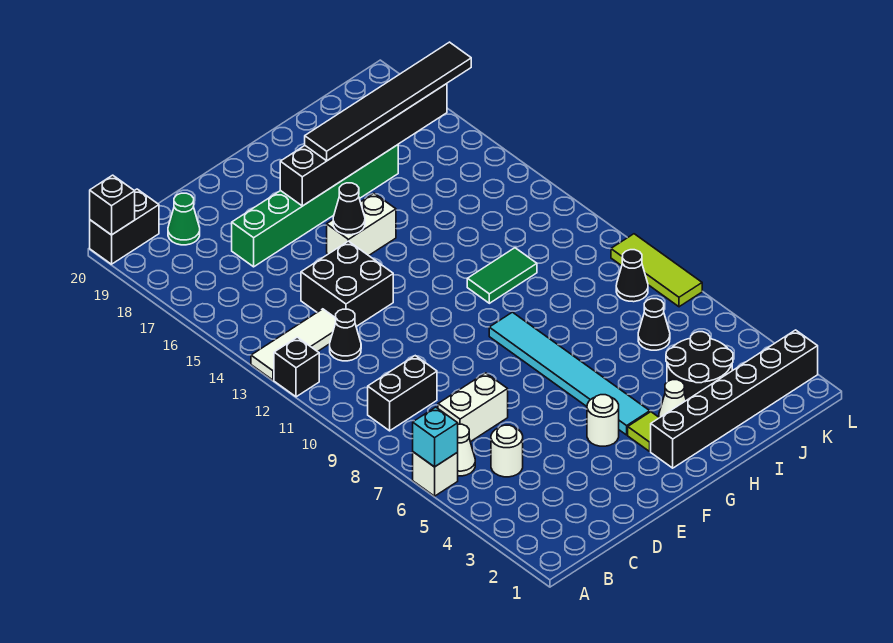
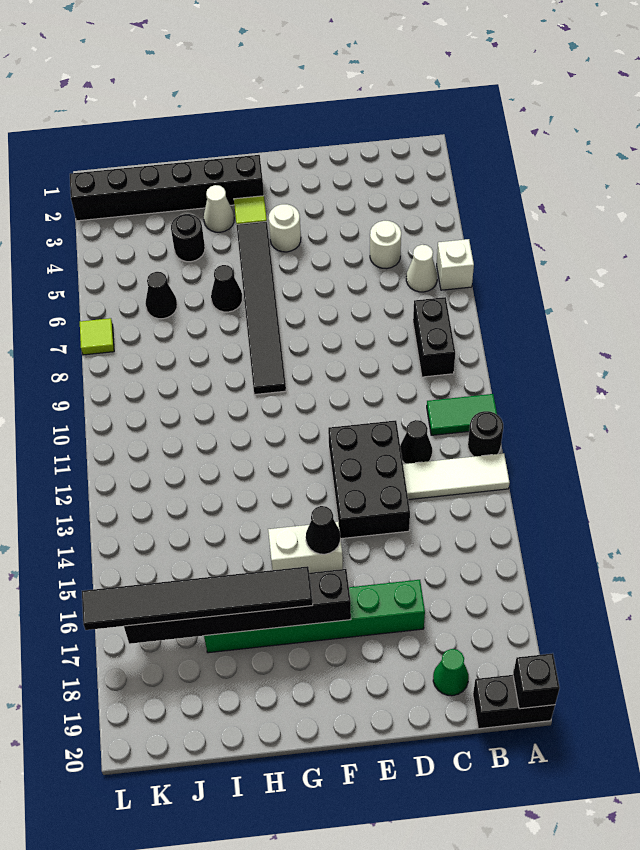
cyan brick A6 level 2 -> none
black brick A12 level 1 -> black round brick A12 level 1
black brick B9:C9 level 1 -> black brick B8:B9 level 1
white brick C7:D7 level 1 -> none
black brick D13:E14 level 1 -> black brick D12:E14 level 1
cyan tile G4:G9 level 1 -> black tile G4:G9 level 1
green tile H11:I11 level 1 -> green tile A11:B11 level 1
black round brick I3:J4 level 1 -> black round brick I4 level 1
black cone K8 level 1 -> black cone H6 level 1
lime tile L7:L9 level 1 -> lime tile L7 level 1

